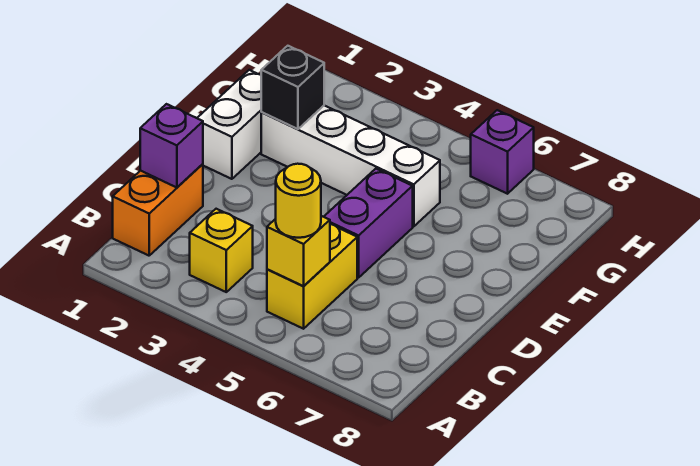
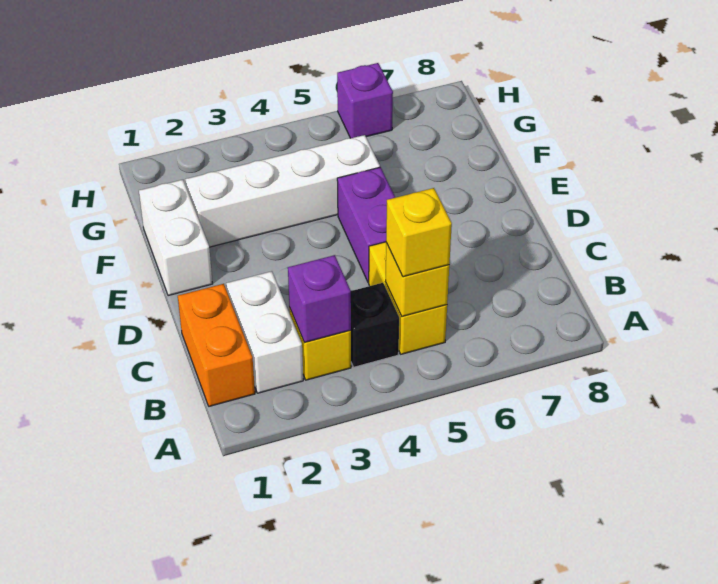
none -> white brick B2:C2 level 1
yellow round brick B5 level 3 -> yellow brick B5 level 3
purple brick C1 level 2 -> purple brick B3 level 2
black brick F2 level 2 -> black brick B4 level 1

